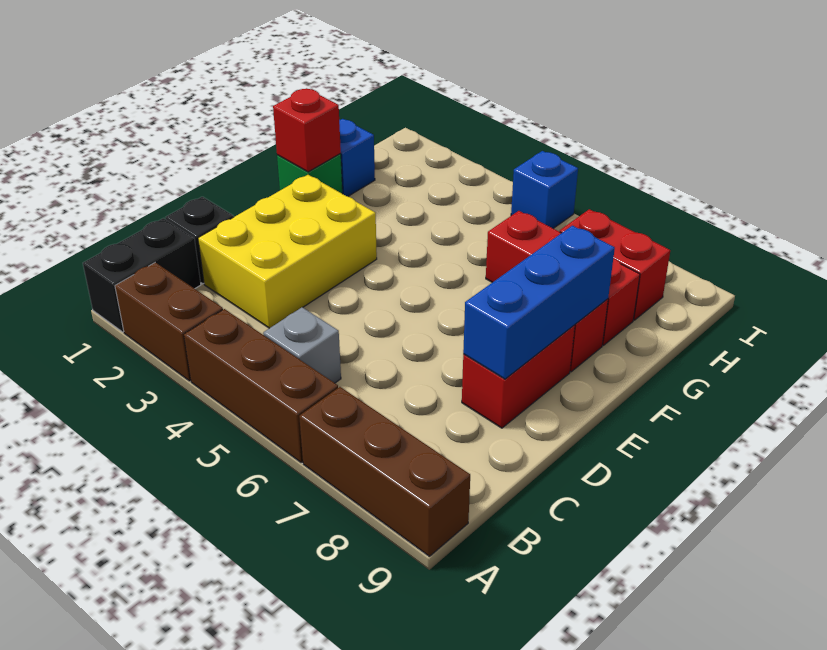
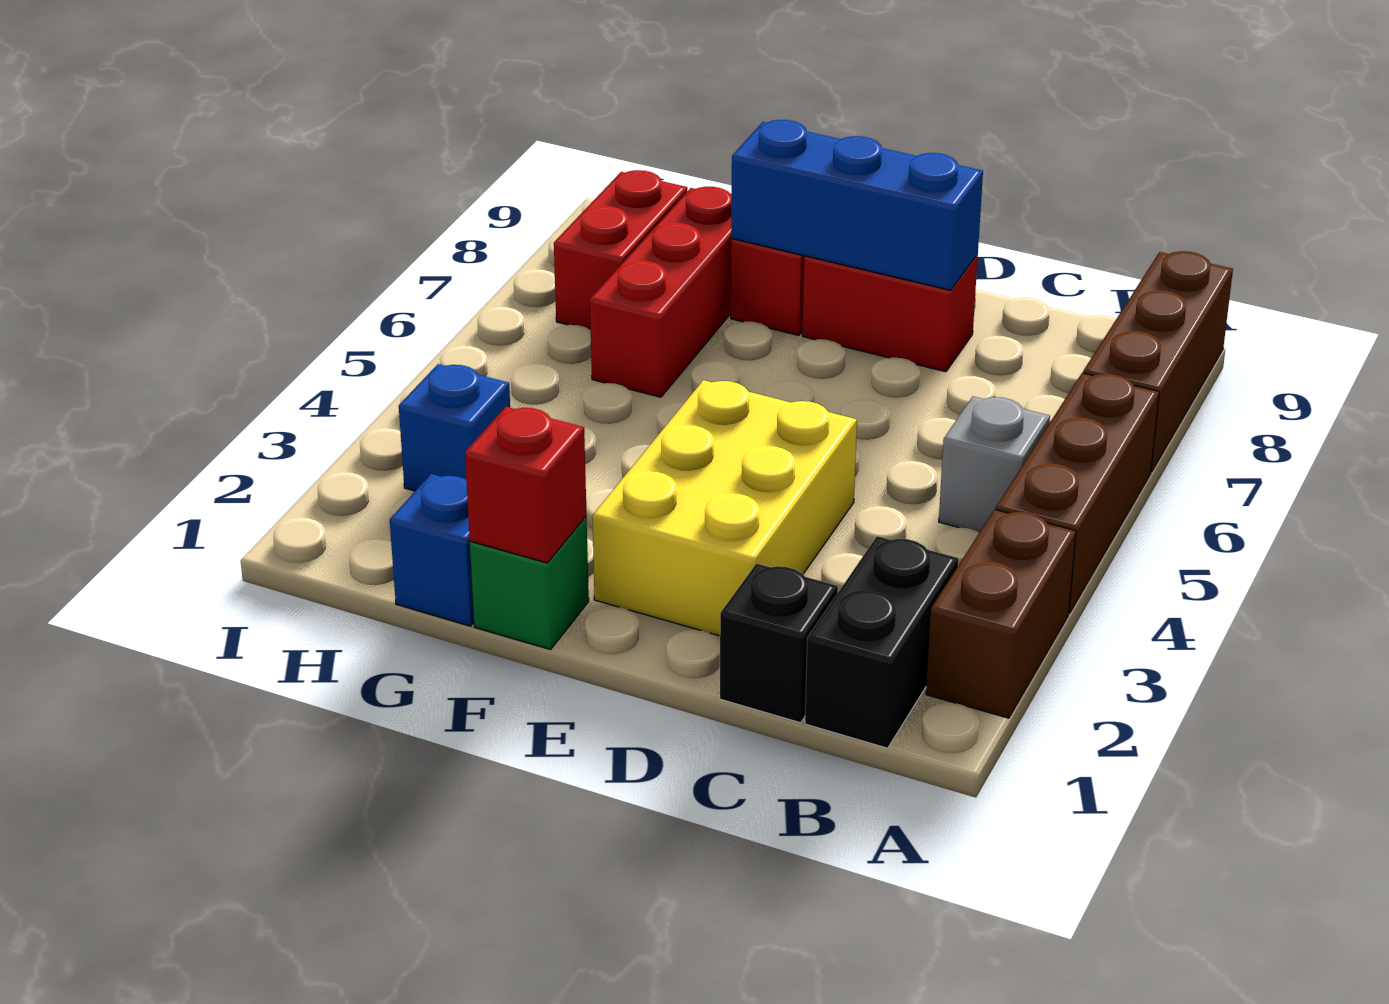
black brick A1:B1 level 1 -> black brick B1:B2 level 1
yellow brick C2:E3 level 1 -> yellow brick D2:E4 level 1
blue brick I5 level 1 -> blue brick H3 level 1

